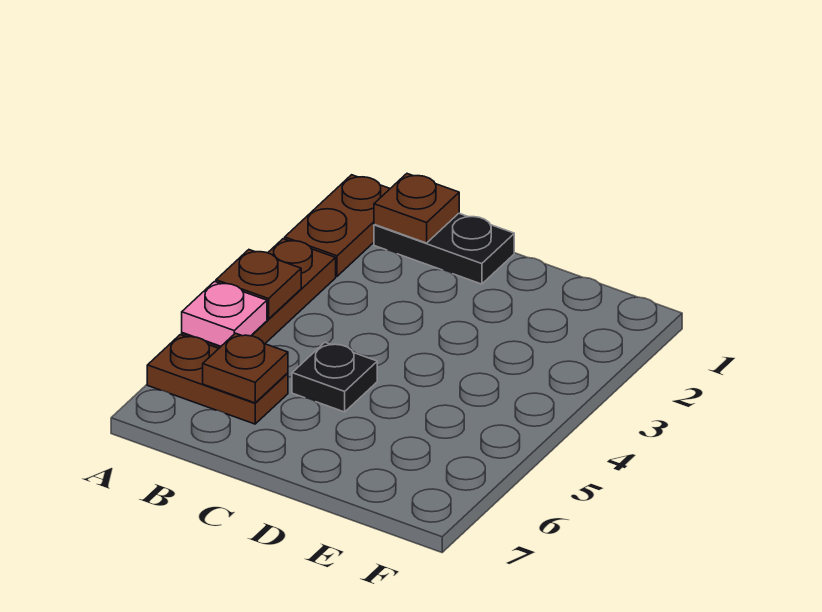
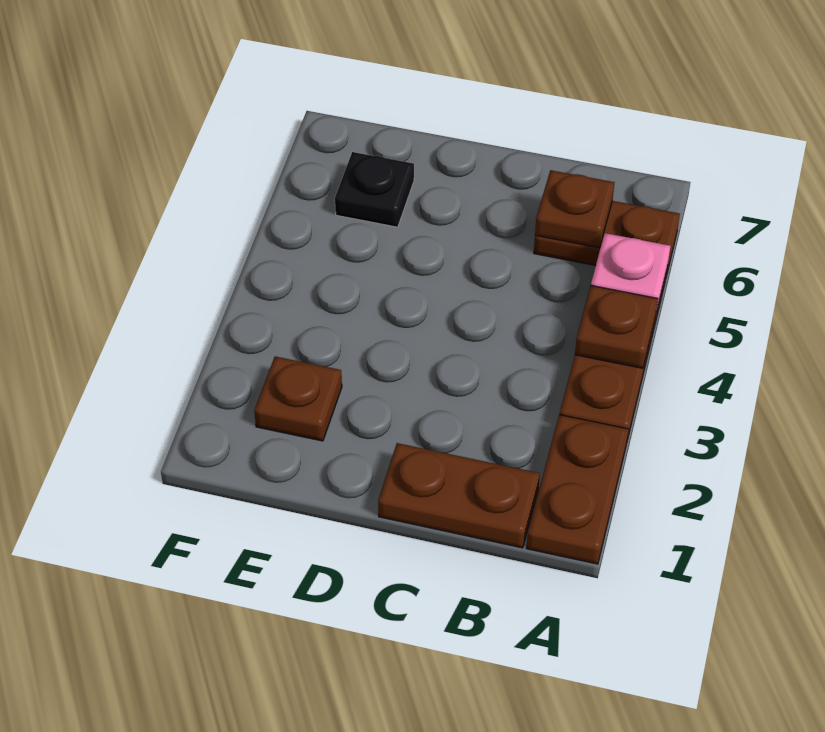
black plate B1:C1 level 1 -> brown plate B1:C1 level 1
brown plate B1 level 2 -> brown plate E2 level 1
black plate C5 level 1 -> black plate E6 level 1

